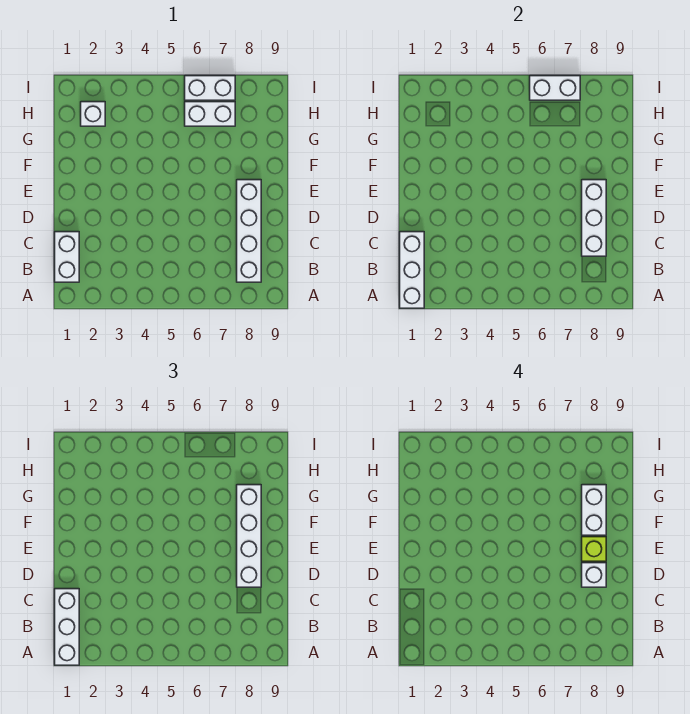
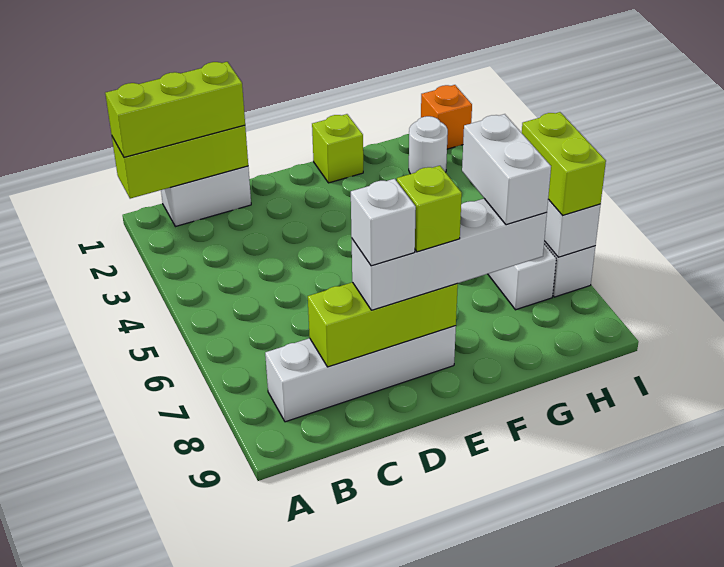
white brick A1:C1 level 2 -> lime brick A1:C1 level 2
white brick A1:C1 level 3 -> lime brick A1:C1 level 3
white brick C8:E8 level 2 -> lime brick C8:E8 level 2
none -> lime brick F1 level 1
white brick F8:G8 level 4 -> white brick G7:G8 level 4
white brick H2 level 1 -> white round brick H2 level 1
none -> orange brick I1 level 1
none -> lime brick I6:I7 level 3

